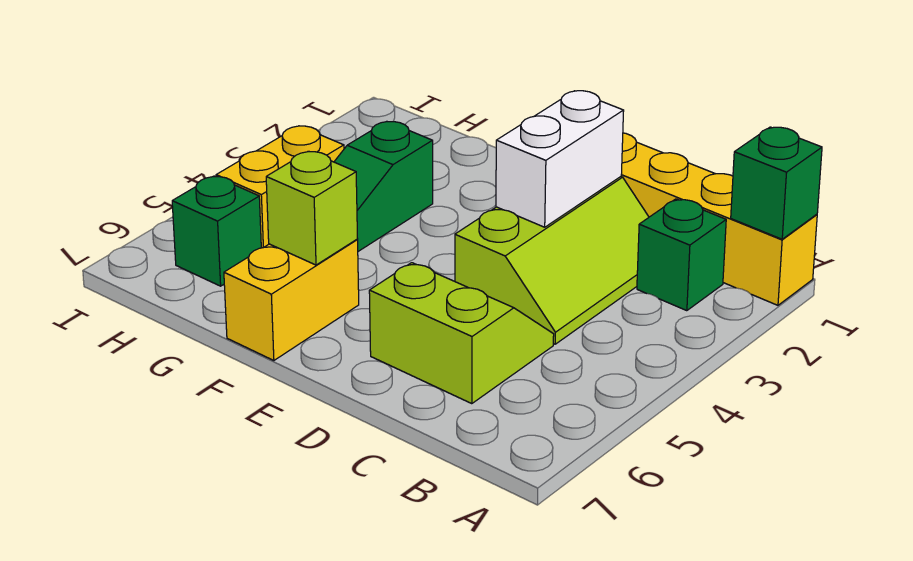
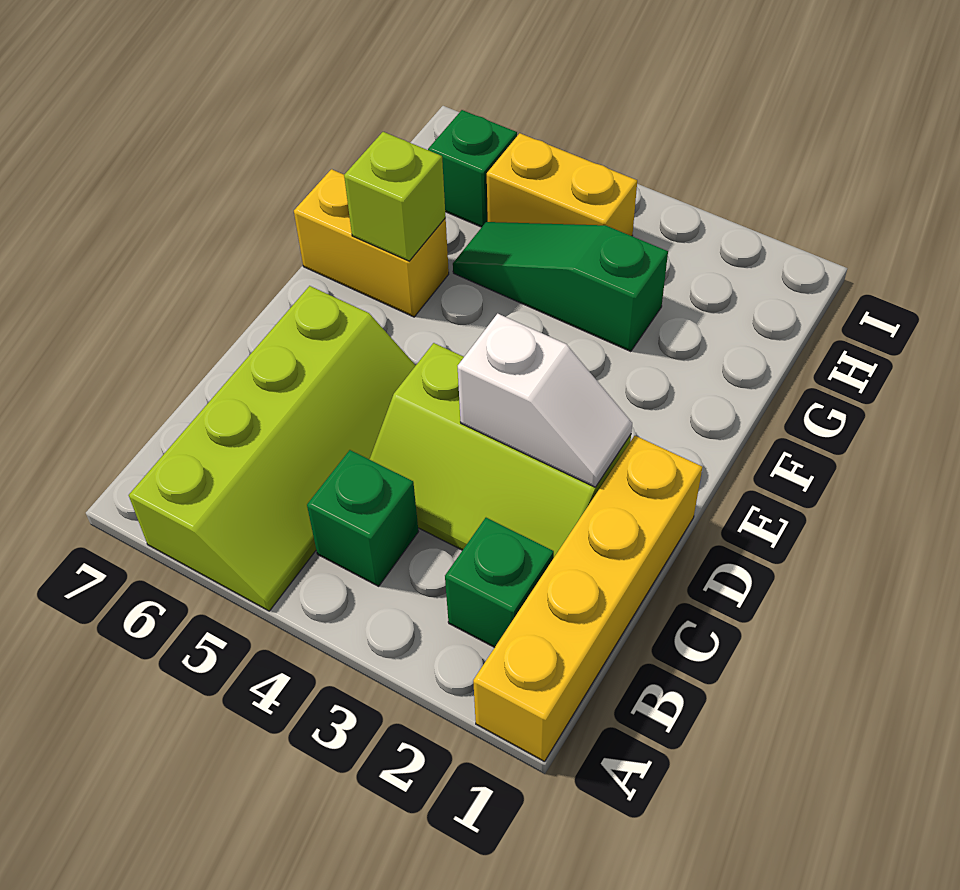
green brick A1 level 2 -> green brick B4 level 1
lime slope C5:D6 level 1 top 6 -> lime slope A5:D6 level 1 top 6
white brick D2:D3 level 2 -> white slope D2:D3 level 2 top 3

